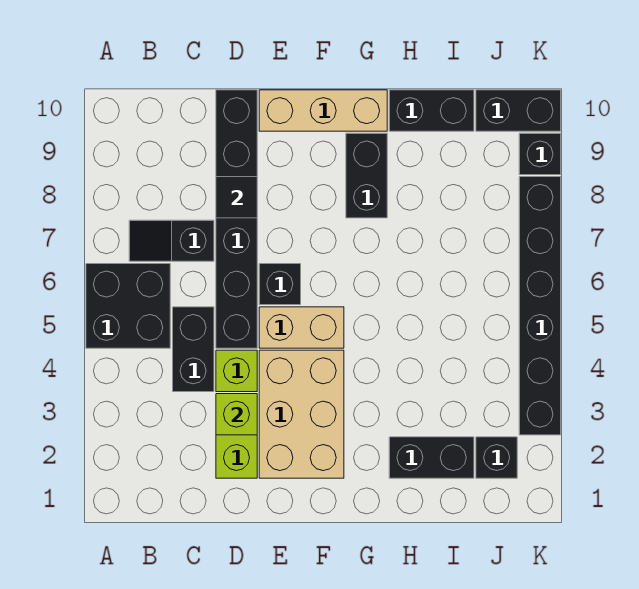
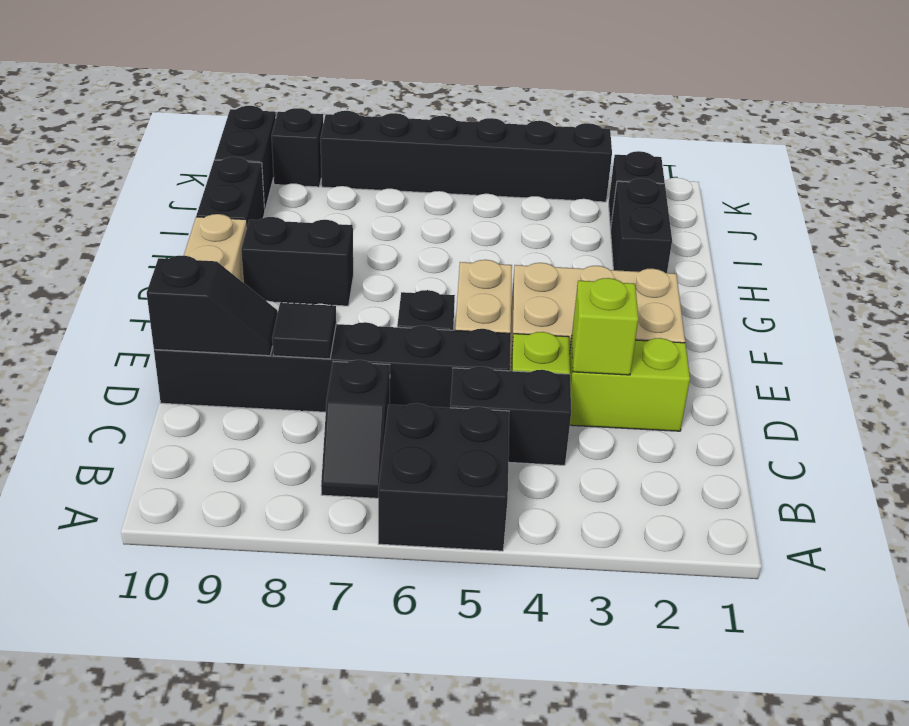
none -> black slope D9:D10 level 2 top 10

